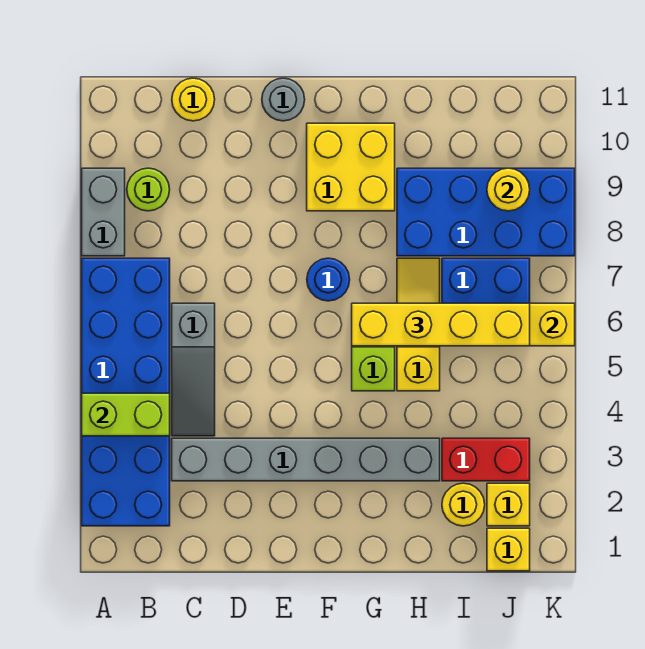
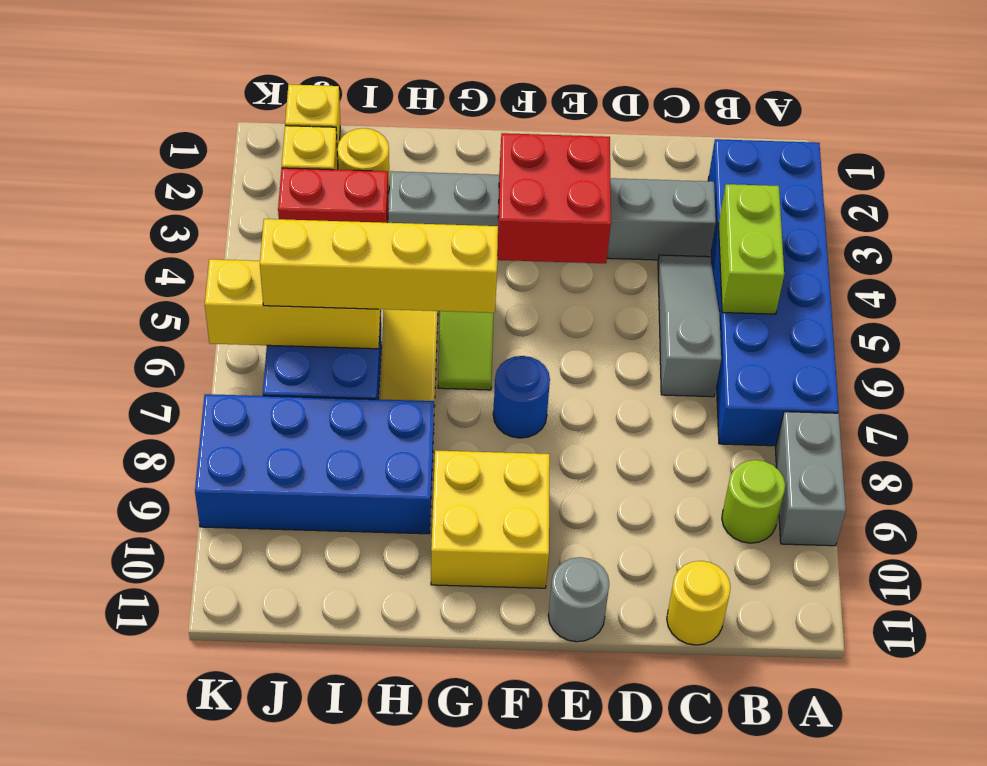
lime brick A4:B4 level 2 -> lime brick B4:B5 level 2
none -> red brick E3:F4 level 2
yellow round brick J9 level 2 -> none

